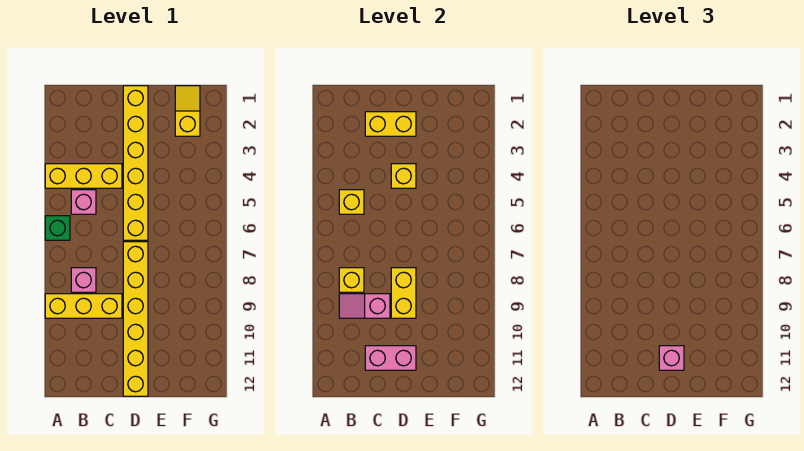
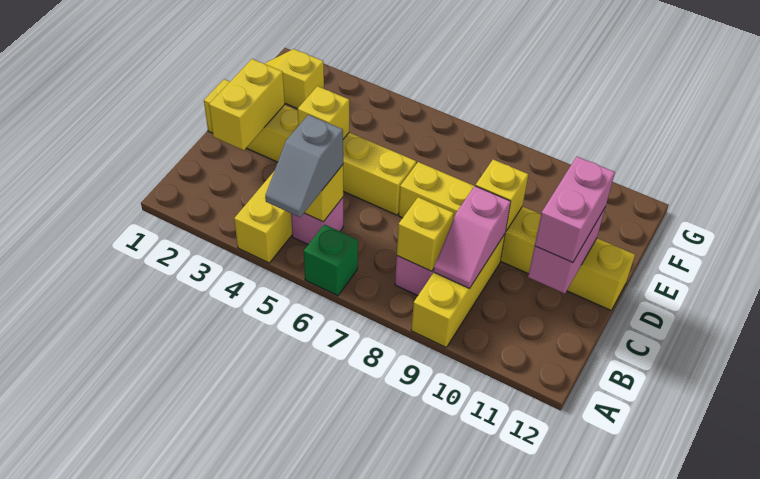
none -> grey slope A5:B5 level 3 top B
yellow brick D8:D9 level 2 -> yellow brick D9 level 2
pink brick D11 level 3 -> pink brick C11:D11 level 3

